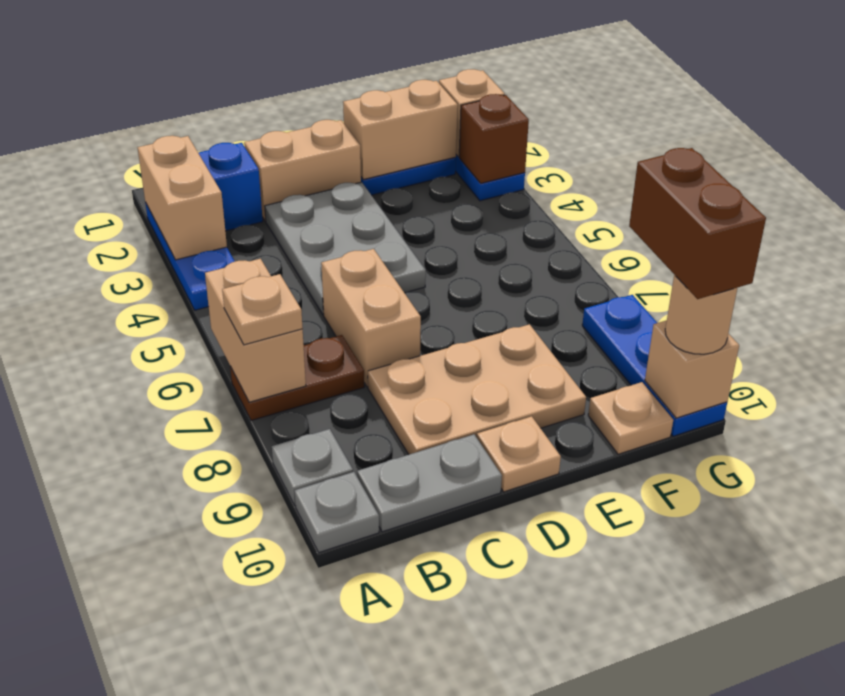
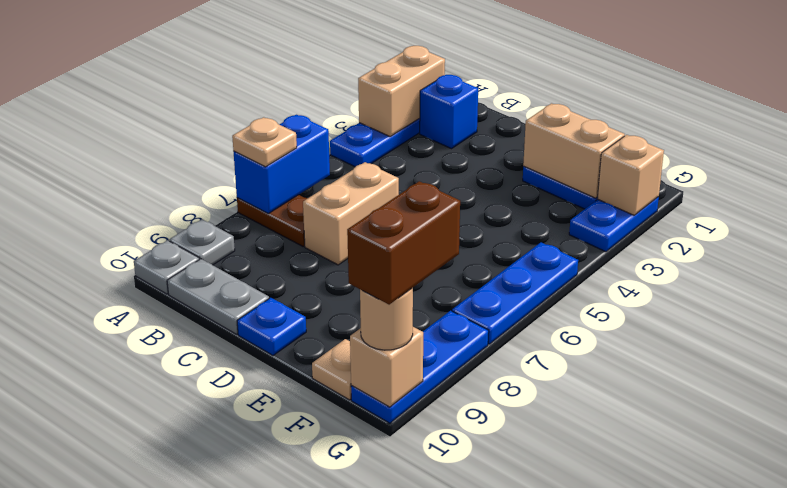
tan brick A6:A7 level 2 -> blue brick A6:A7 level 2
tan brick C2:D2 level 1 -> none
grey plate C3:D5 level 1 -> none
tan plate C8:E9 level 1 -> none
tan plate D10 level 1 -> blue plate D10 level 1
brown brick G3 level 2 -> none
none -> blue plate G5:G7 level 1

